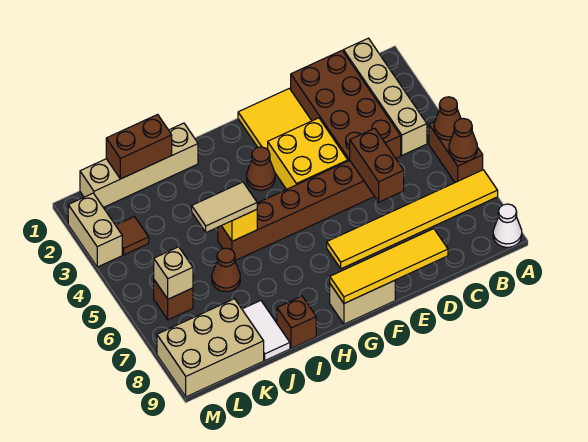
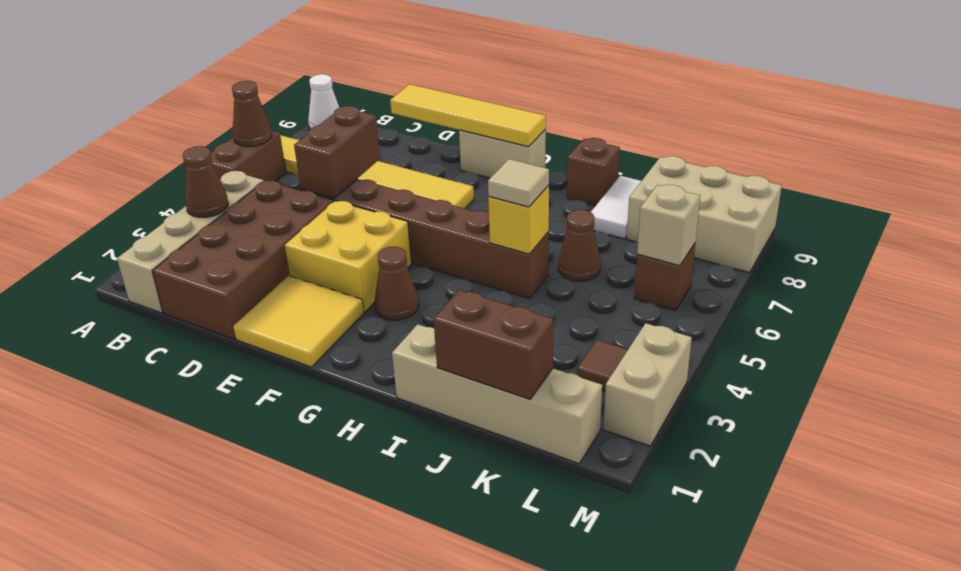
brown cone A5 level 2 -> brown cone B3 level 2
tan tile I5:J5 level 3 -> tan tile I5 level 3

